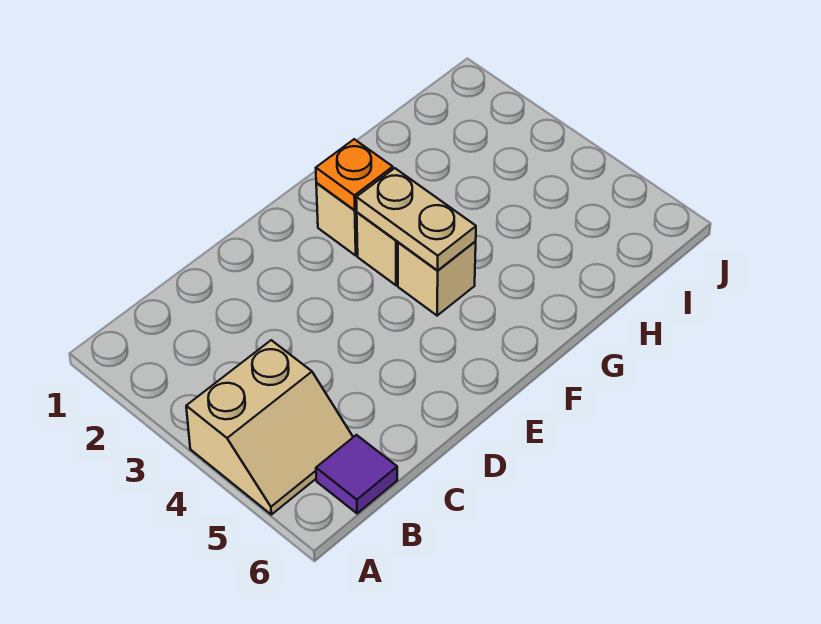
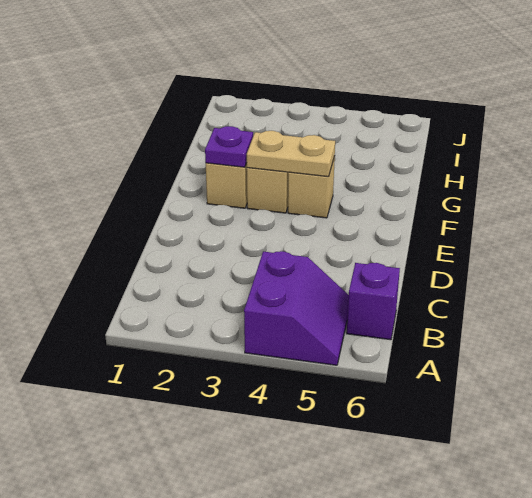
tan slope A4:B5 level 1 top 4 -> purple slope A4:B5 level 1 top 4
purple tile B6 level 1 -> purple brick B6 level 1
orange plate F2 level 2 -> purple plate F2 level 2

